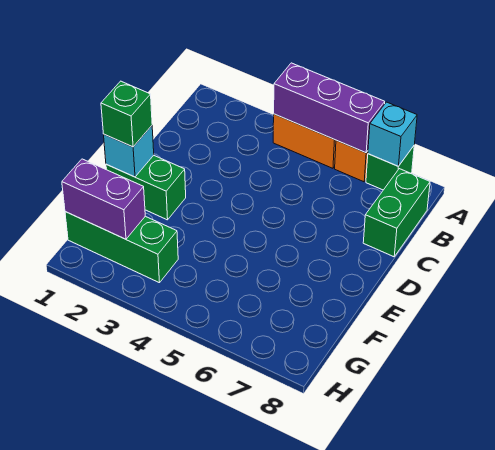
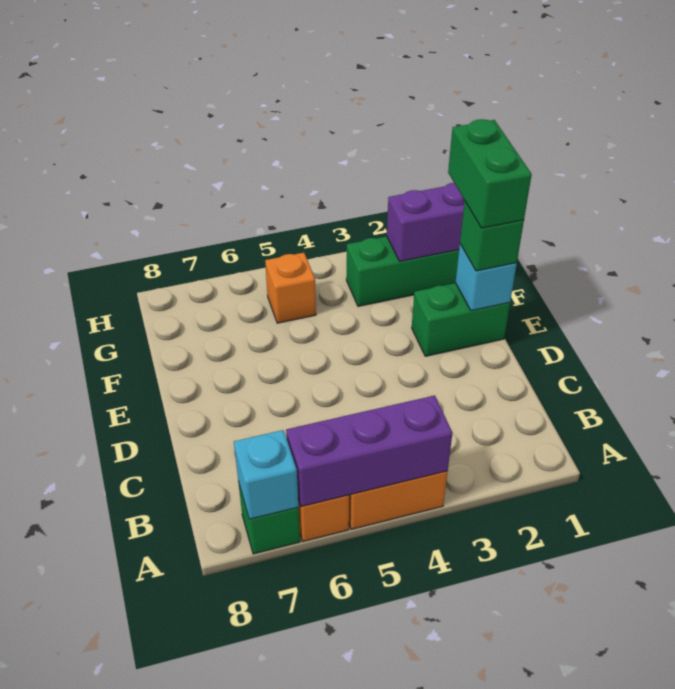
green brick B8:C8 level 1 -> green brick E1:F1 level 4
none -> orange brick G5 level 1

